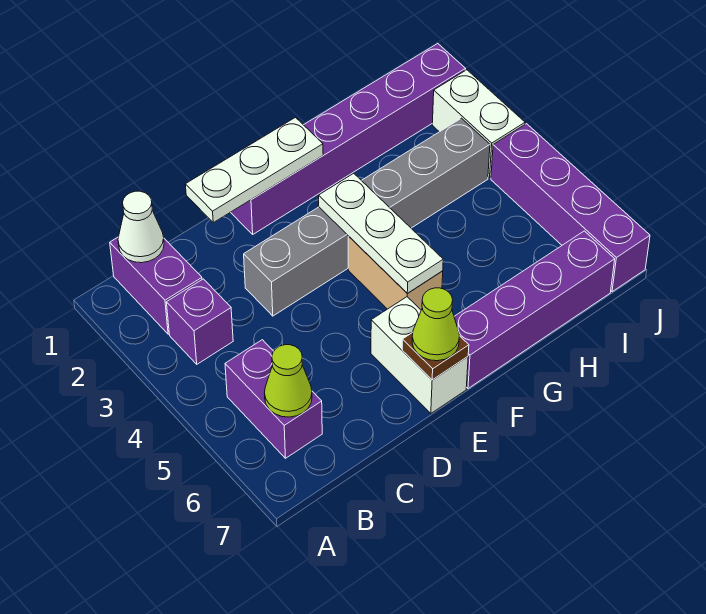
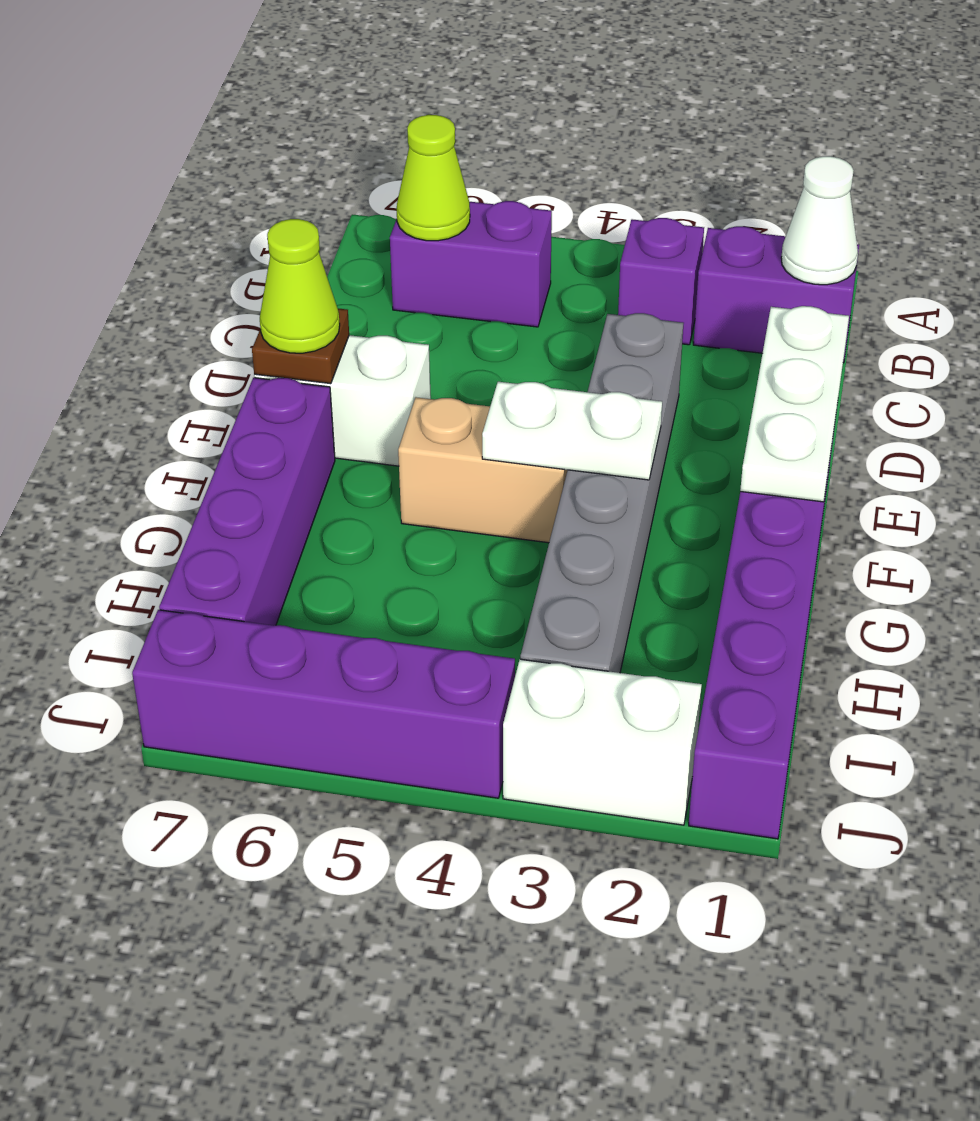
white plate F3:F5 level 2 -> white plate F3:F4 level 2

